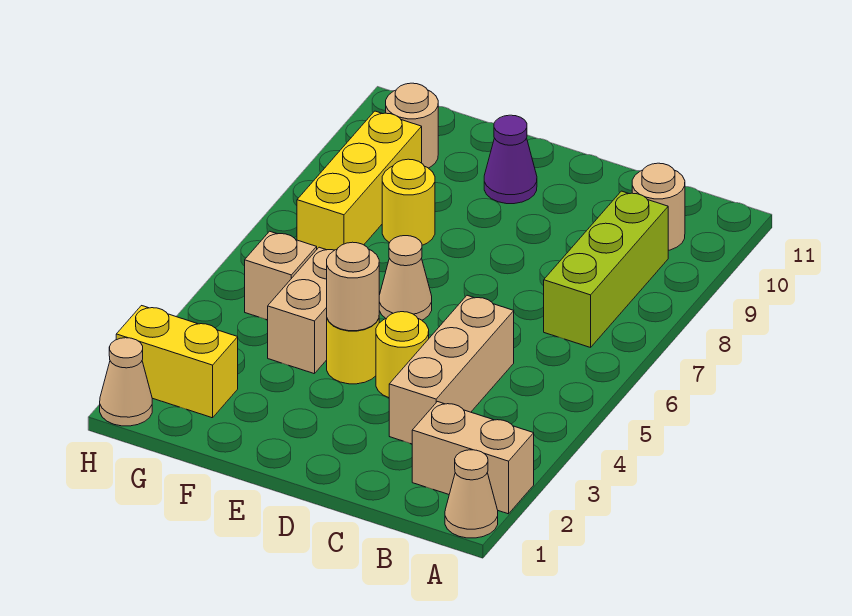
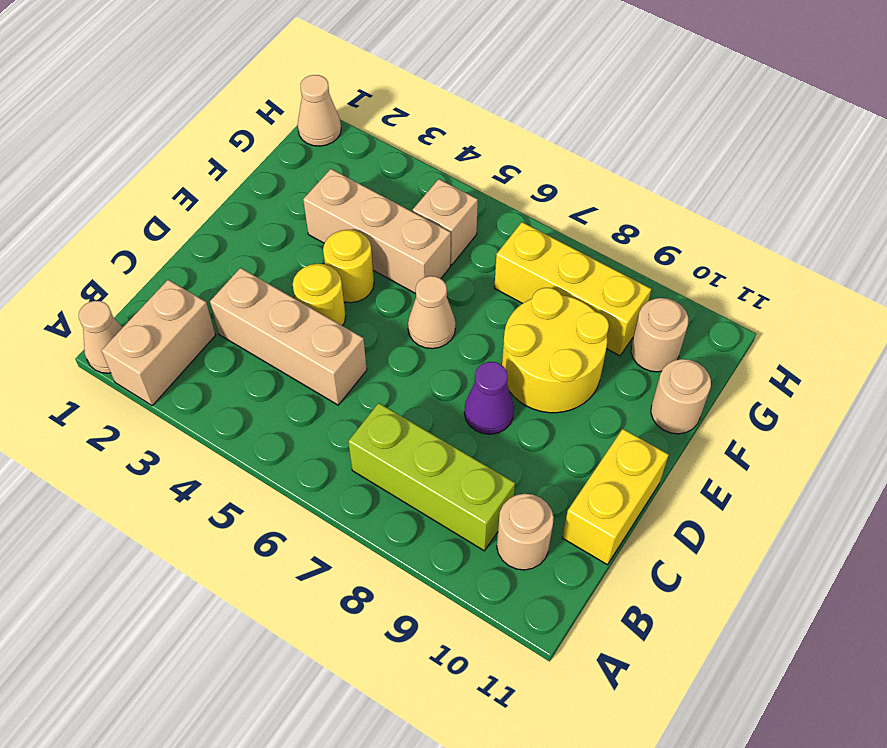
tan round brick E4 level 2 -> tan round brick F11 level 1
purple cone E10 level 1 -> purple cone D8 level 1
tan brick F4:F5 level 1 -> tan brick F3:F5 level 1
yellow round brick F8 level 1 -> yellow round brick E8:F9 level 1
yellow brick G2:H2 level 1 -> yellow brick C11:D11 level 1

